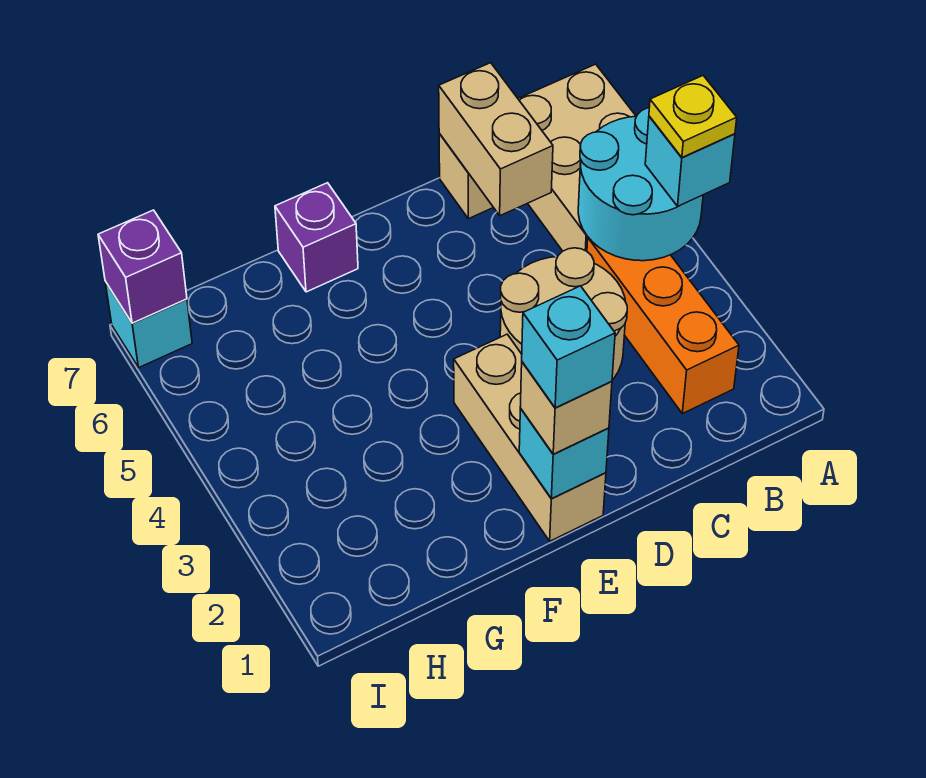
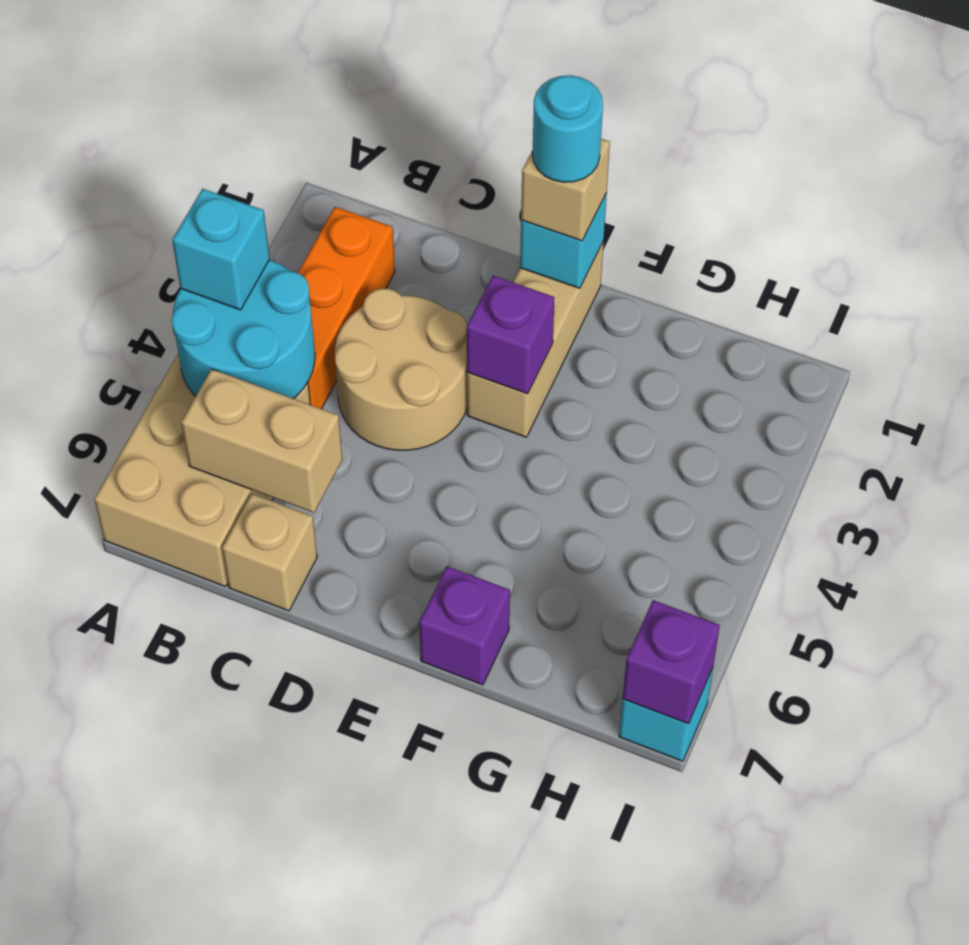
yellow plate A4 level 4 -> none
tan brick C6:C7 level 2 -> tan brick B6:C6 level 2
cyan brick E1 level 4 -> cyan round brick E1 level 4
none -> purple brick E3 level 2

